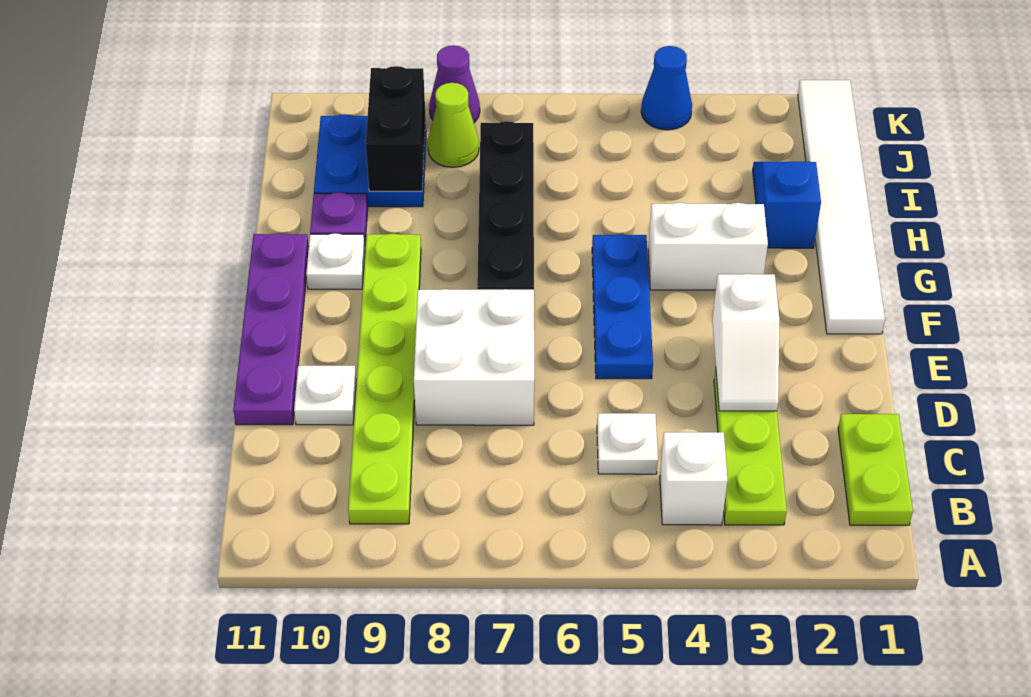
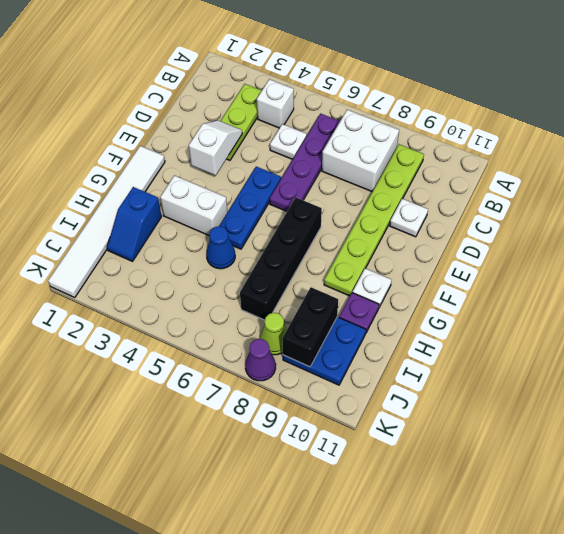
lime plate B1:C1 level 1 -> none
white brick D7:E8 level 1 -> white brick B7:C8 level 1
purple plate D11:G11 level 1 -> purple plate B6:E6 level 1
blue cone K4 level 1 -> blue cone H5 level 1

